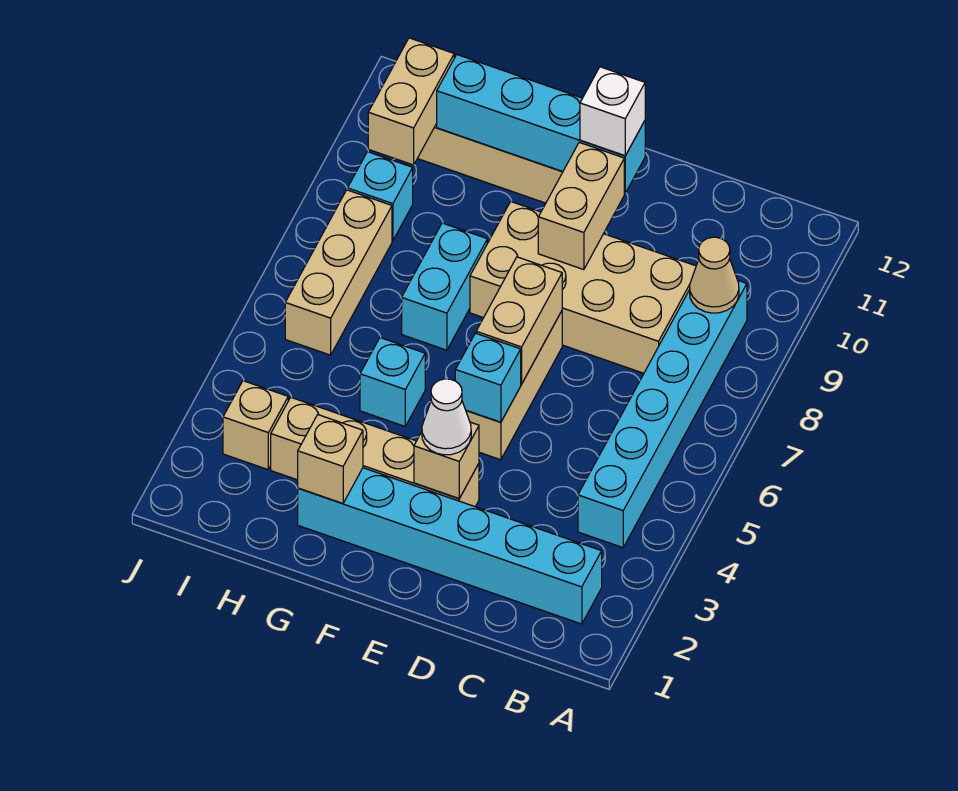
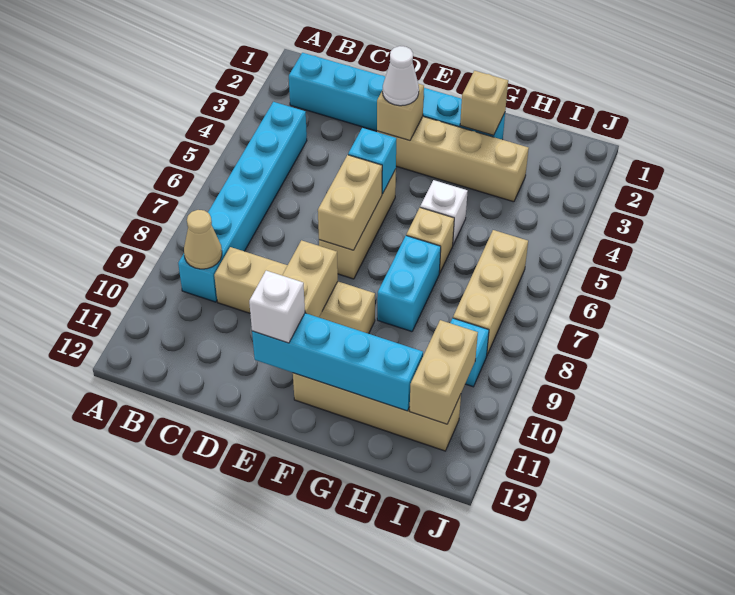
tan brick C8:F9 level 1 -> tan brick C9:F9 level 1
cyan brick G5 level 1 -> white brick G5 level 1
tan brick I3 level 1 -> tan brick G6 level 1

